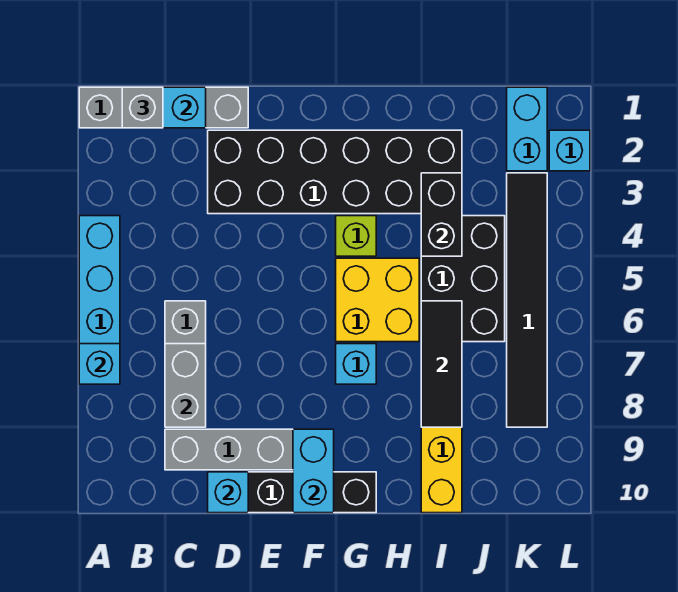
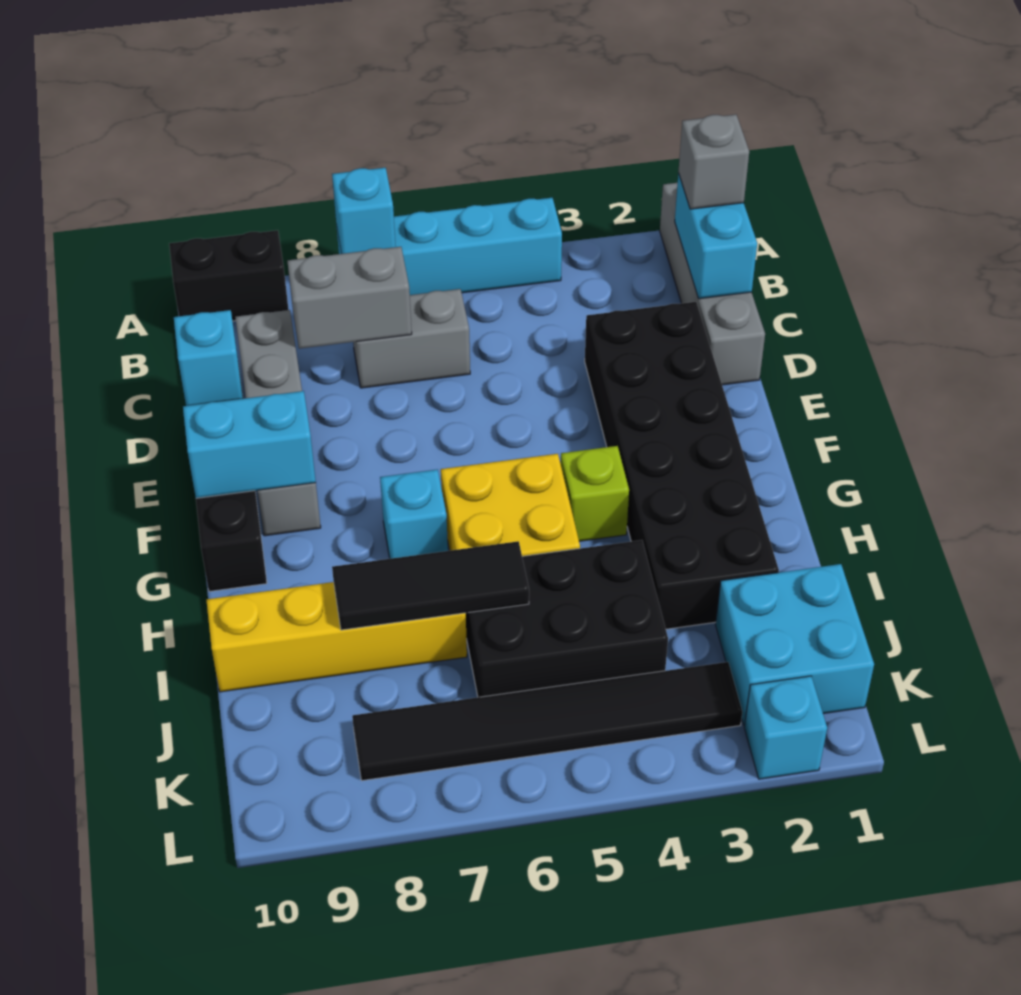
black brick I3:I4 level 2 -> black brick A9:A10 level 1
cyan brick K1:K2 level 1 -> cyan brick J1:K2 level 1

